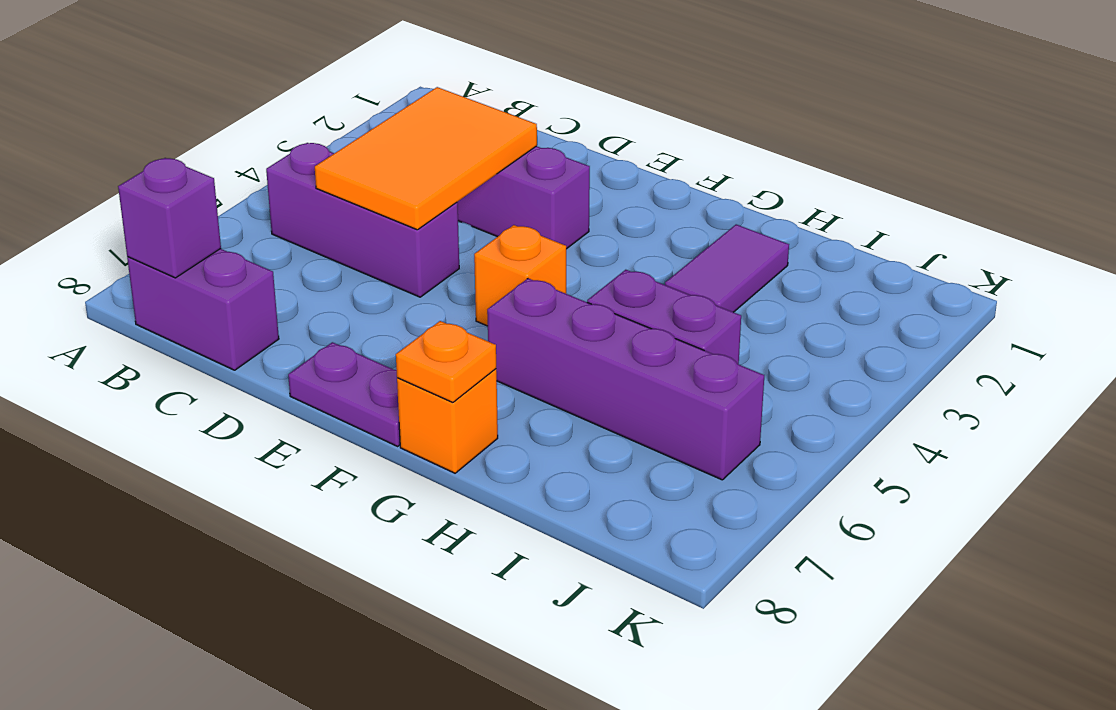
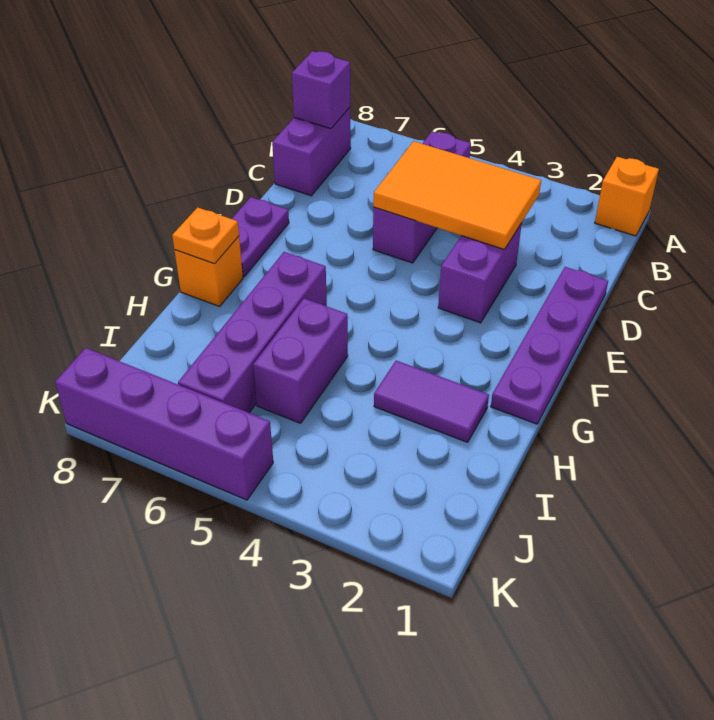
none -> purple plate D1:G1 level 1
orange brick F5 level 1 -> orange brick A1 level 1
none -> purple brick K5:K8 level 1

